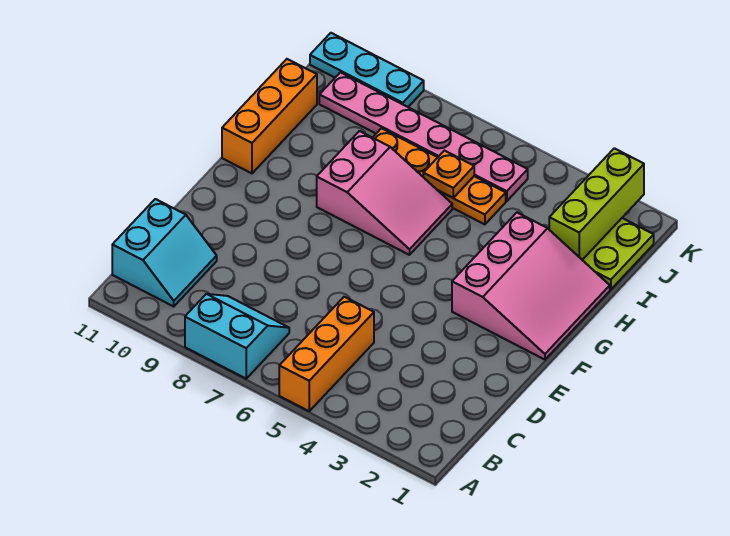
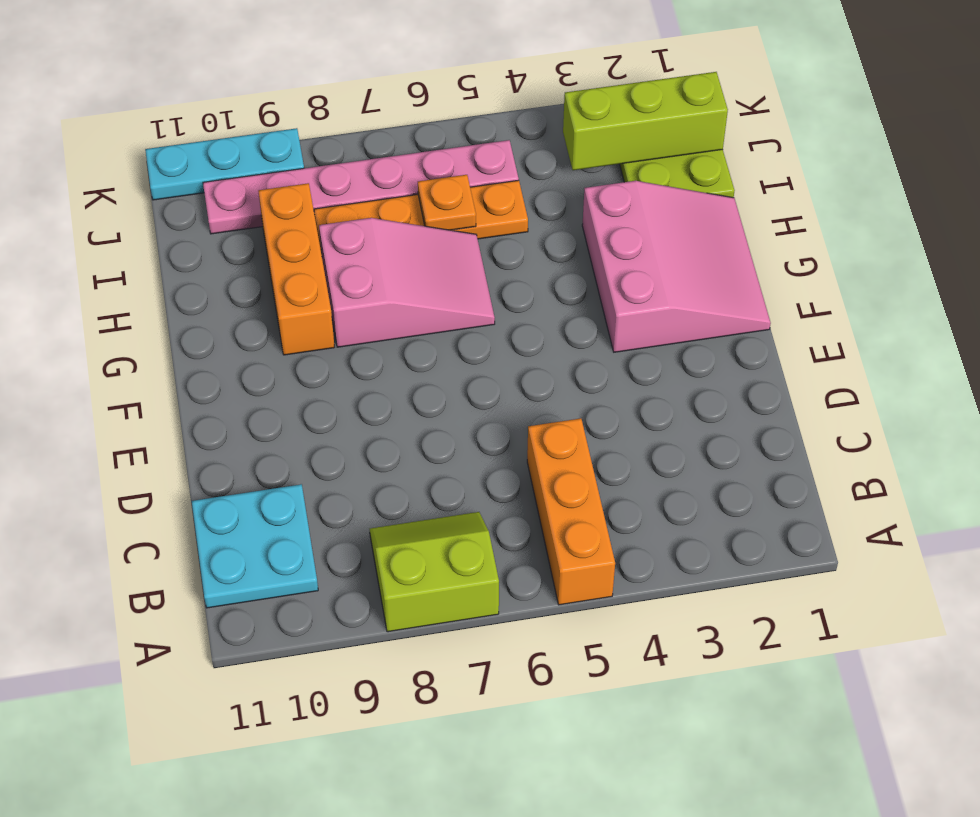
cyan slope A7:B8 level 1 top A -> lime slope A7:B8 level 1 top A
cyan slope B10:C11 level 1 top 11 -> cyan plate B10:C11 level 1
orange brick G11:I11 level 1 -> orange brick G9:I9 level 1
lime brick I2:K2 level 2 -> lime brick J1:J3 level 2

